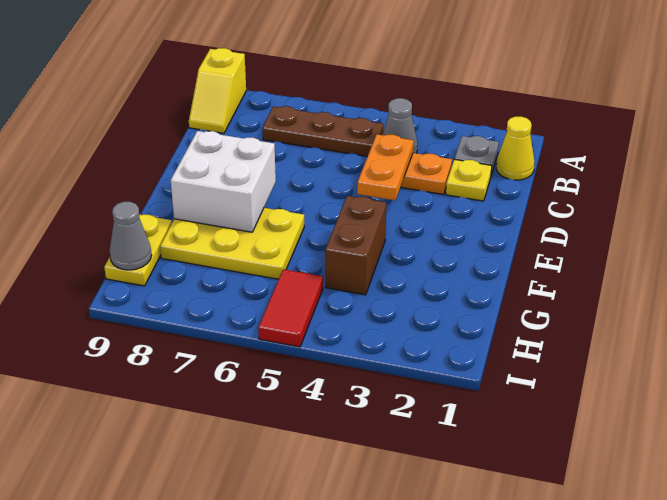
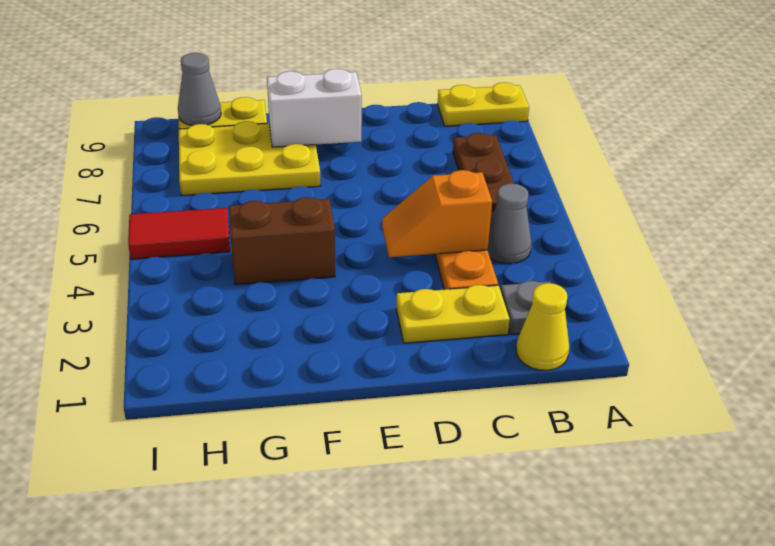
yellow slope A9:B9 level 1 top A -> yellow plate A9:B9 level 1
yellow plate C2 level 1 -> yellow plate C2:D2 level 1
orange plate C4:D4 level 2 -> orange slope C4:D4 level 2 top C
white brick E7:F8 level 2 -> white brick E8:F8 level 2
yellow plate F6:G8 level 1 -> yellow plate F7:H8 level 1

